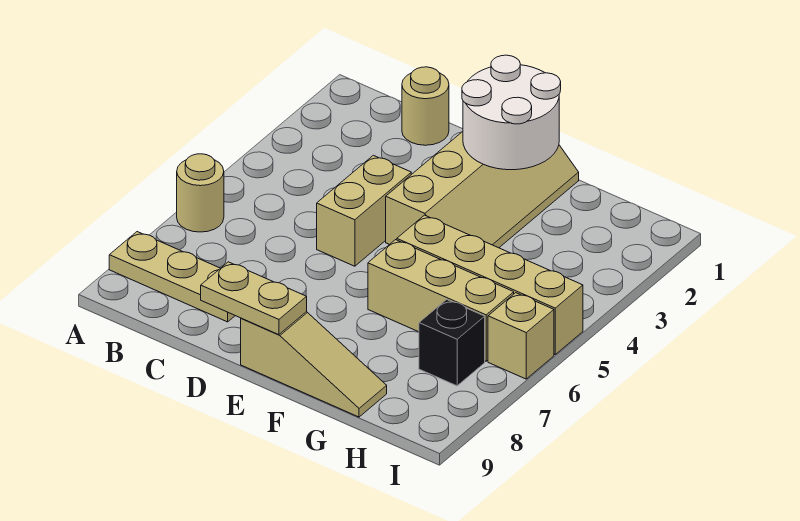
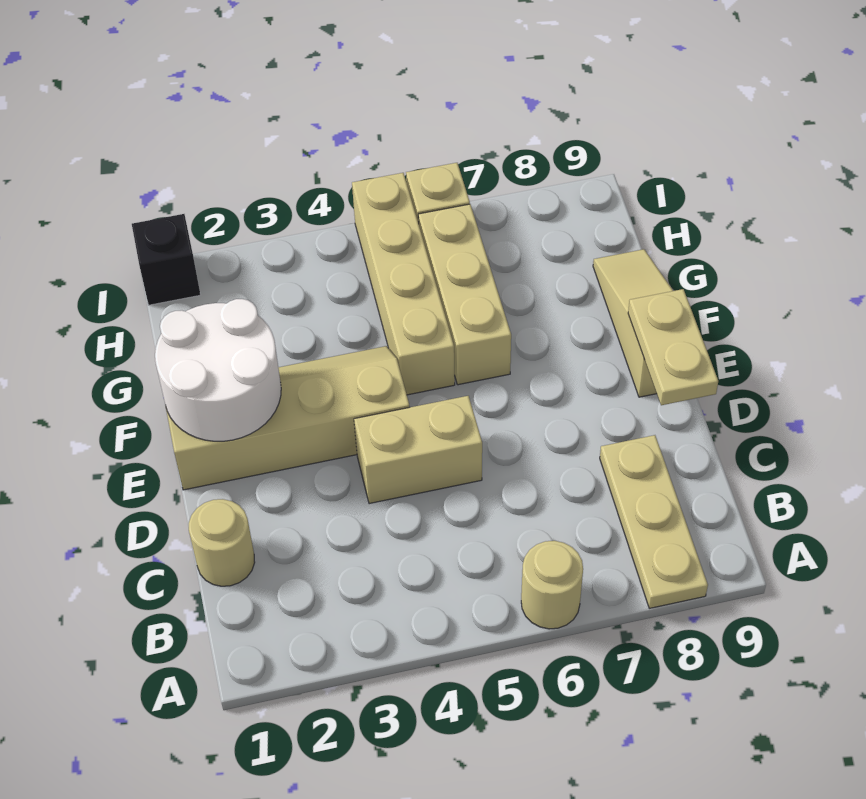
black brick H7 level 1 -> black brick I1 level 1

